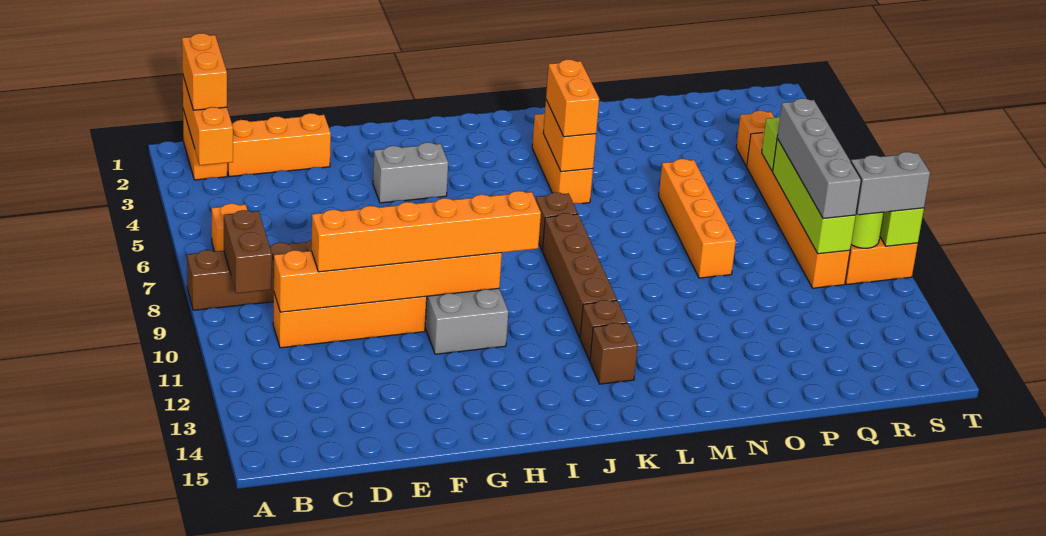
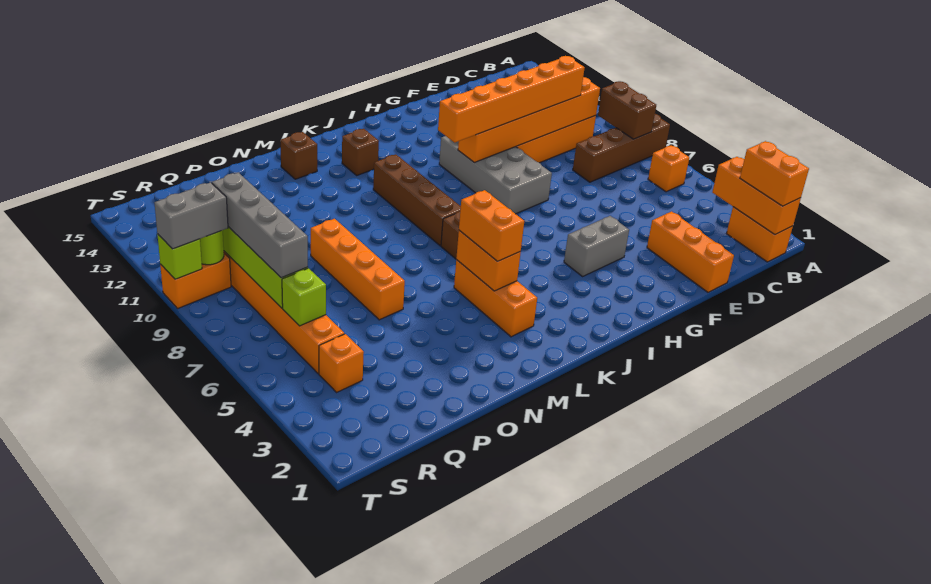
orange brick C2:E2 level 1 -> orange brick E1:E3 level 1
brown brick K12 level 1 -> brown brick M14 level 1

